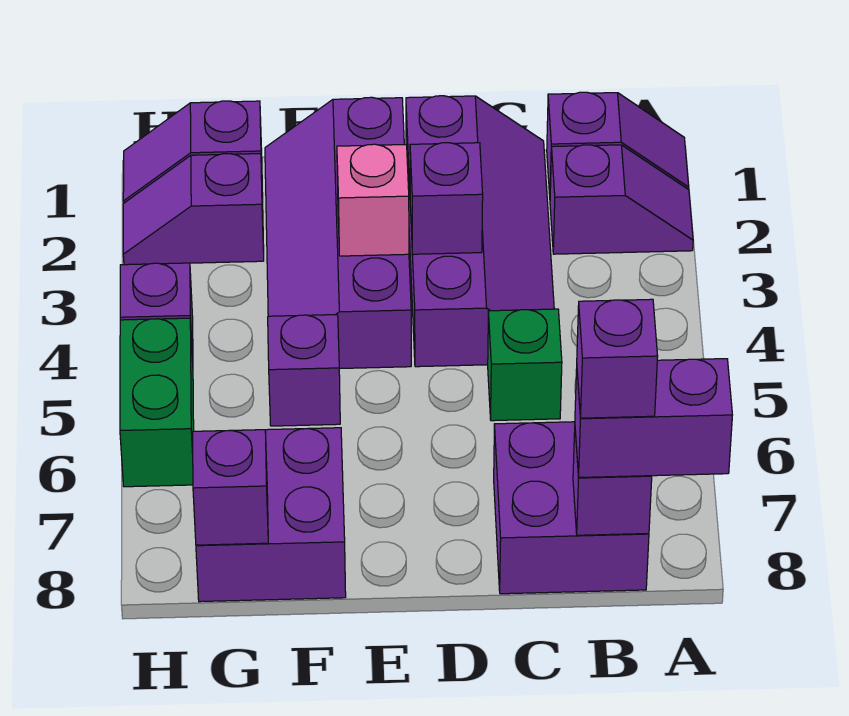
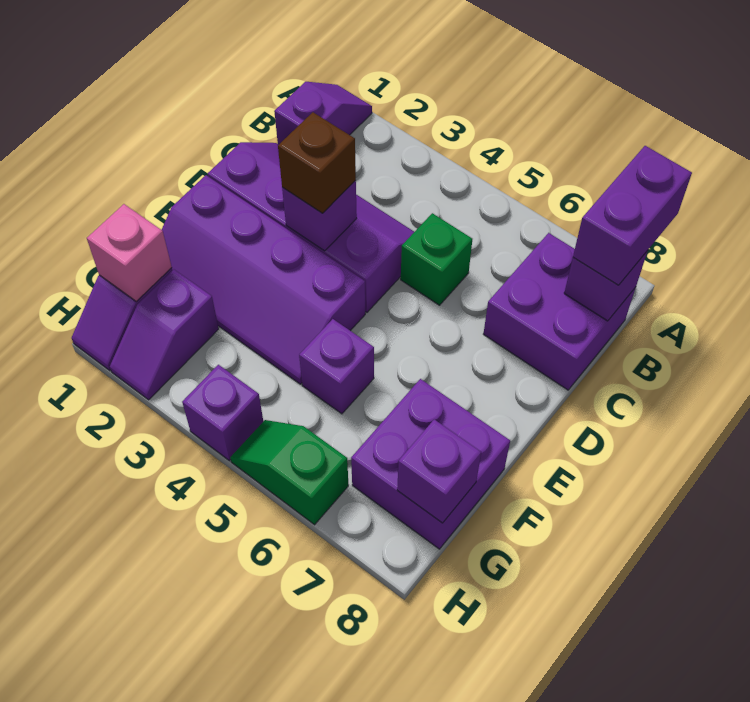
purple slope A2:B2 level 1 top B -> none
purple brick B8 level 4 -> none
none -> brown brick D3 level 3
pink brick E3 level 2 -> pink brick G1 level 2
green brick H5:H6 level 1 -> green slope H5:H6 level 1 top 6

